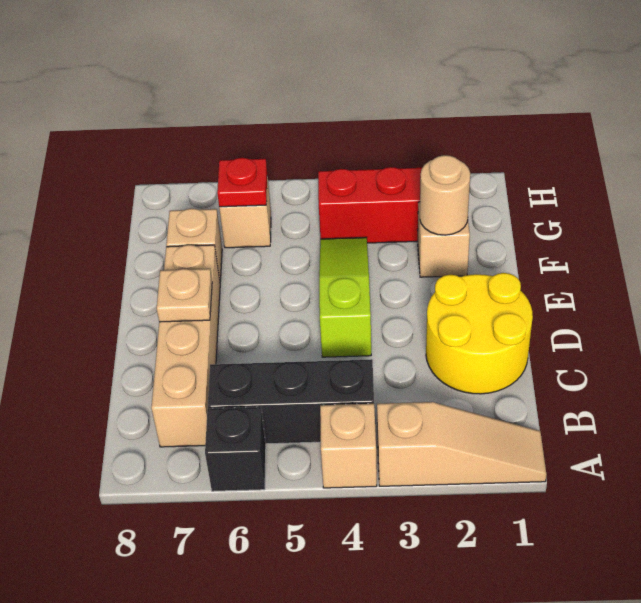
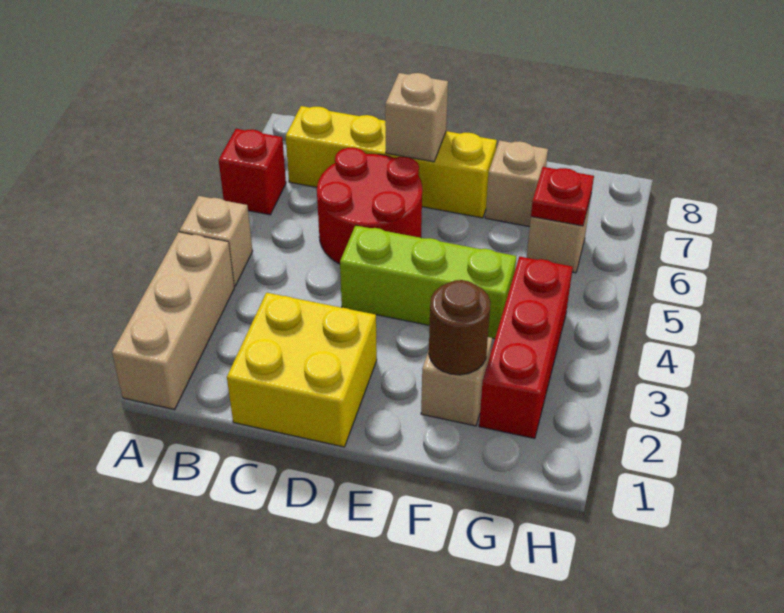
tan slope A1:A3 level 1 top 3 -> tan brick A1:A3 level 1
black brick A6 level 1 -> red brick A6 level 1
black brick B4:B6 level 1 -> none
tan brick B7:E7 level 1 -> yellow brick B7:E7 level 1
yellow round brick C1:D2 level 1 -> yellow brick C1:D2 level 1
none -> red round brick C5:D6 level 1
lime slope D4:F4 level 1 top D -> lime brick D4:F4 level 1
tan plate D7 level 2 -> tan brick D7 level 2
tan round brick F2 level 2 -> brown round brick F2 level 2

